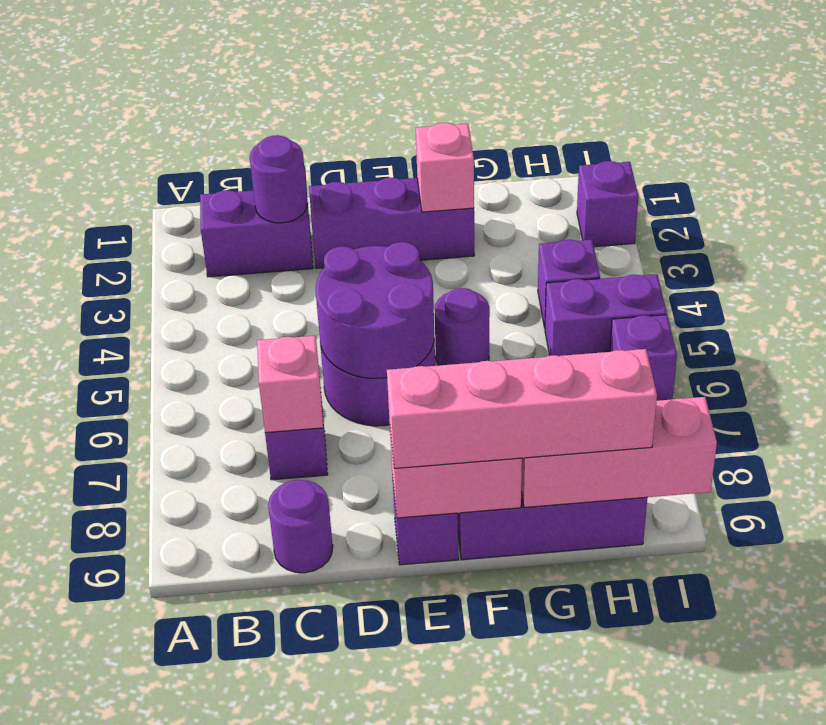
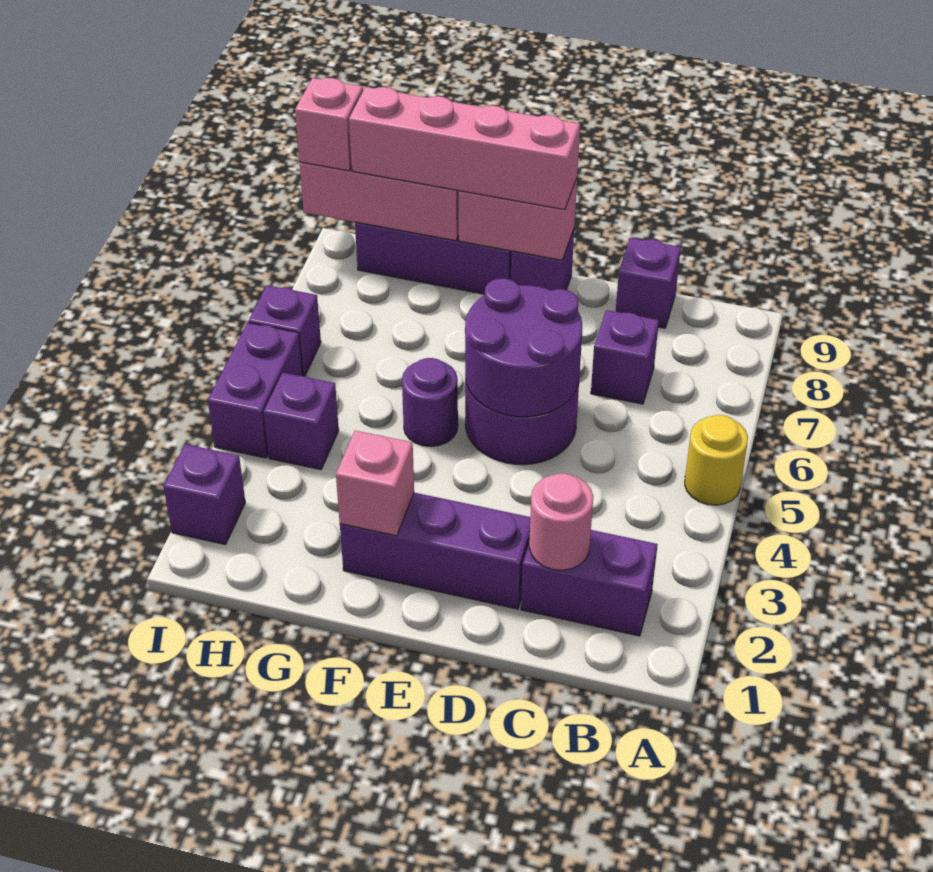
none -> yellow round brick A5 level 1
purple round brick C2 level 2 -> pink round brick C2 level 2
pink brick C7 level 2 -> pink brick I9 level 3
purple round brick C9 level 1 -> purple brick C9 level 1
purple brick H5:I5 level 1 -> purple brick I4:I5 level 1

